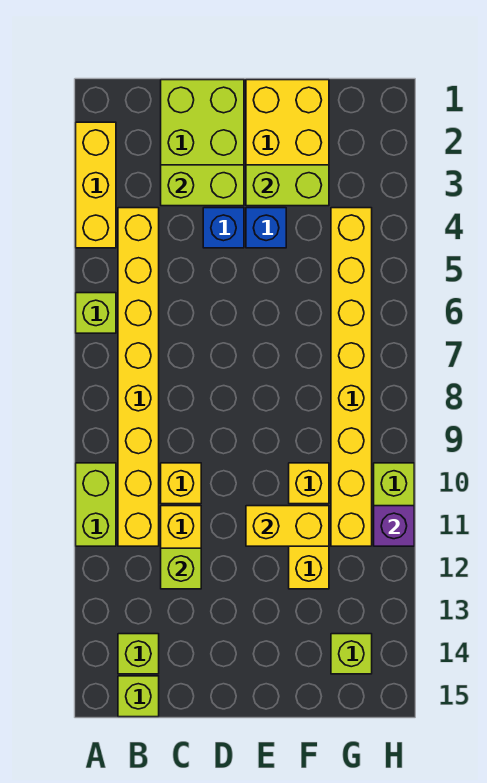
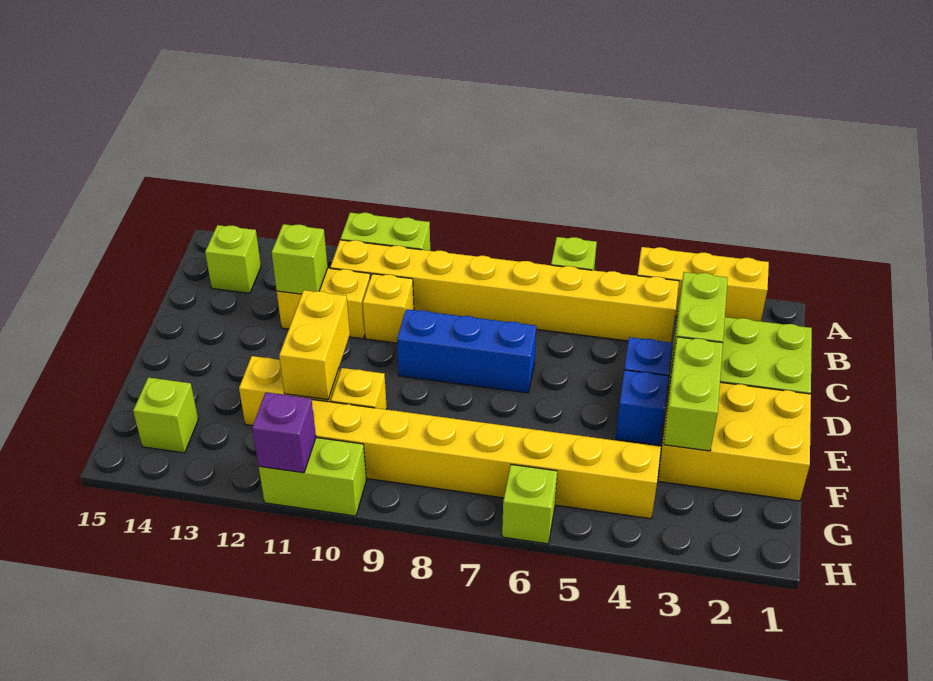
lime brick B15 level 1 -> lime brick H6 level 1
none -> blue brick D7:D9 level 1

